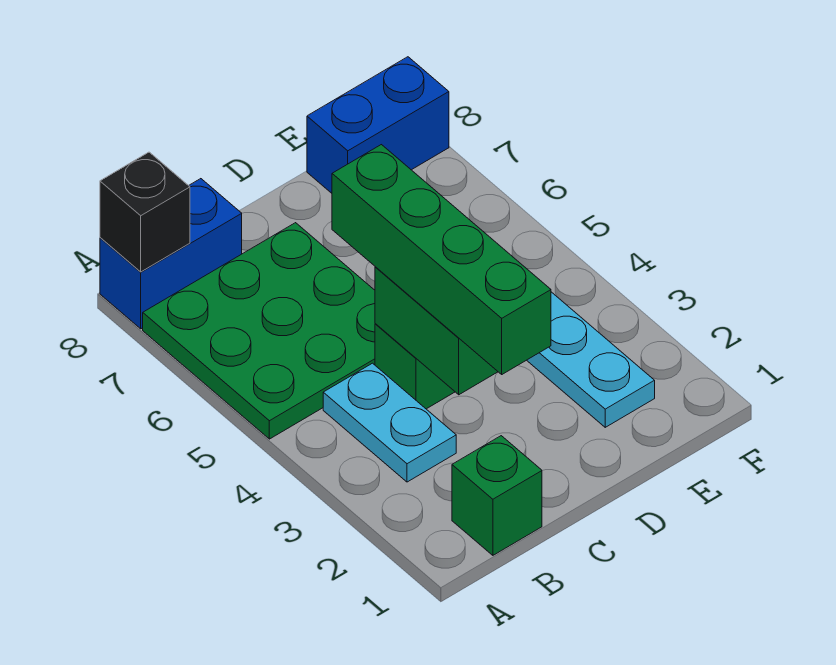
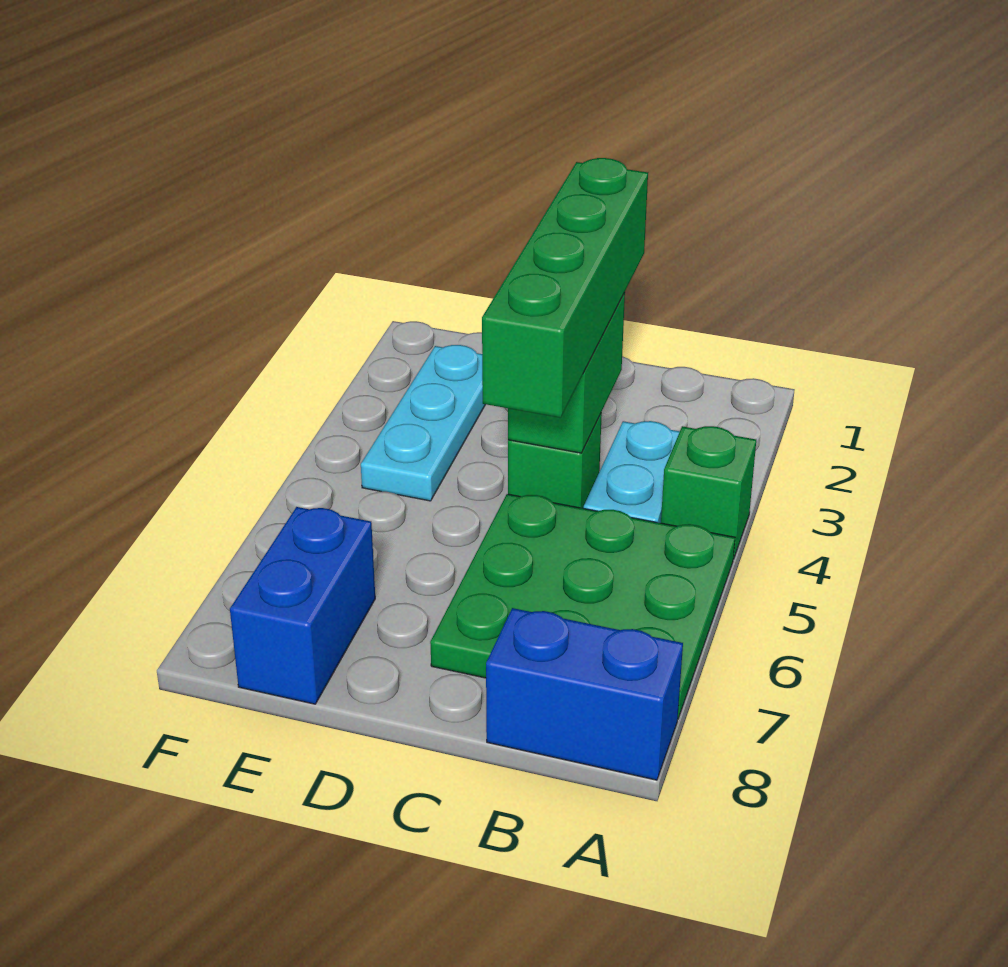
black brick A8 level 2 -> none
green brick B1 level 1 -> green brick A4 level 1
blue brick E8:F8 level 1 -> blue brick E7:E8 level 1

